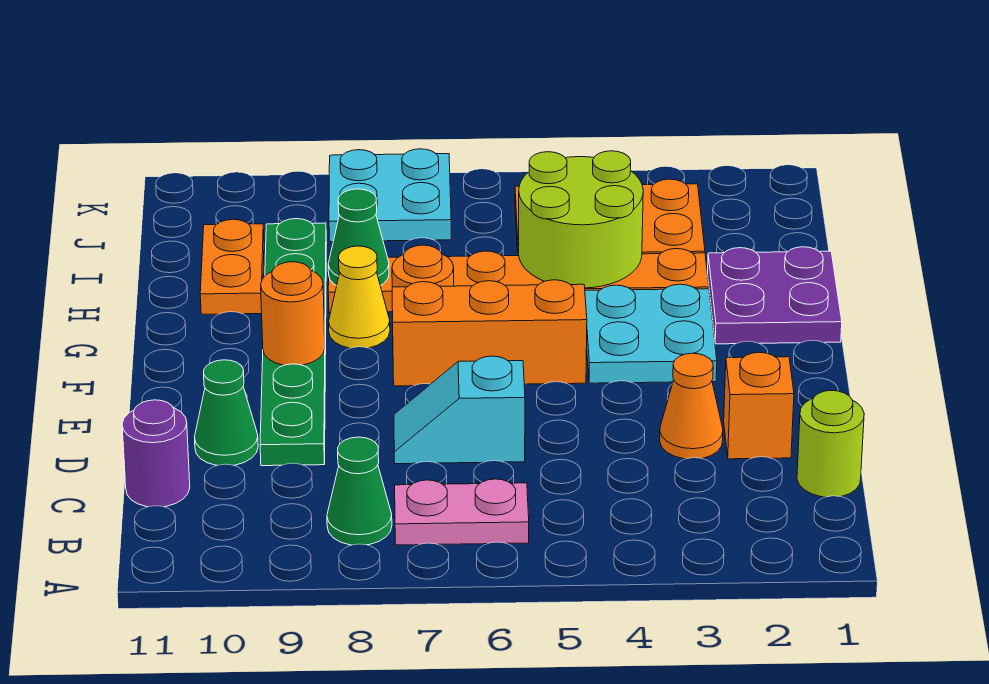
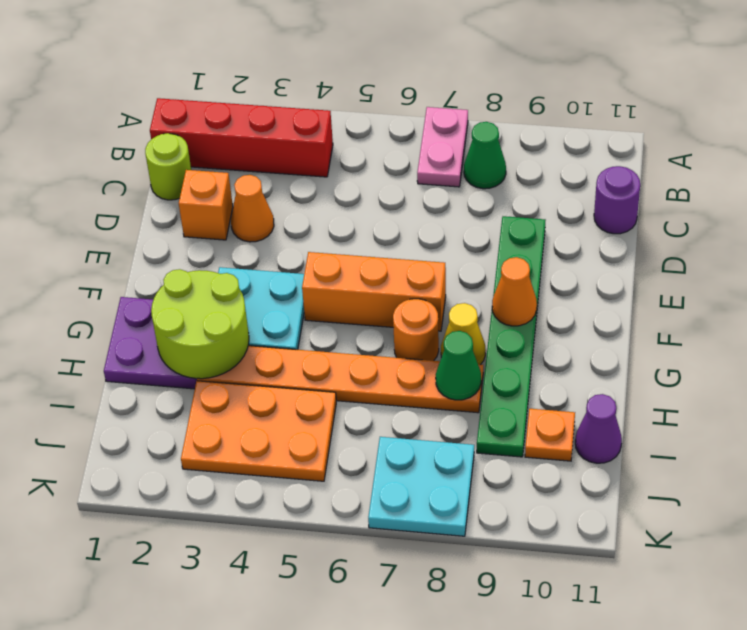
none -> red brick B1:B4 level 1
pink plate B6:B7 level 1 -> pink plate A7:B7 level 1
cyan slope D6:D7 level 1 top 6 -> none
green cone D10 level 1 -> none
orange round brick F9 level 2 -> orange cone F9 level 2
lime round brick H4:I5 level 2 -> lime round brick G2:H3 level 2
orange plate H10:I10 level 1 -> orange plate I10 level 1
none -> purple cone I11 level 1

